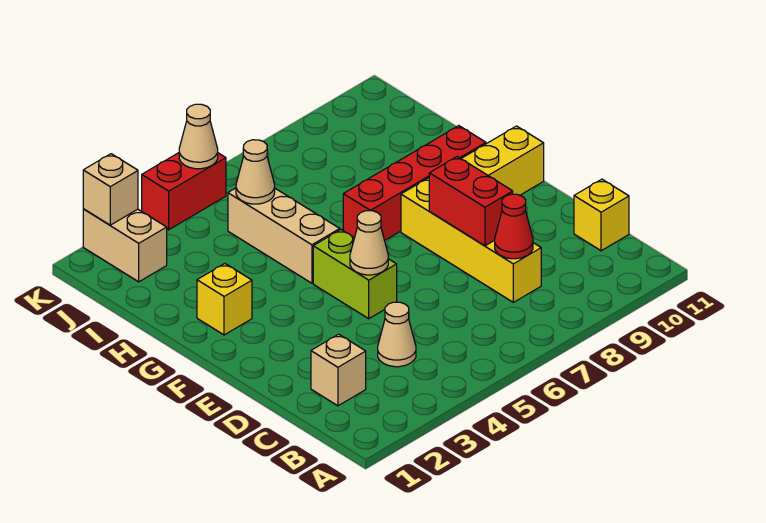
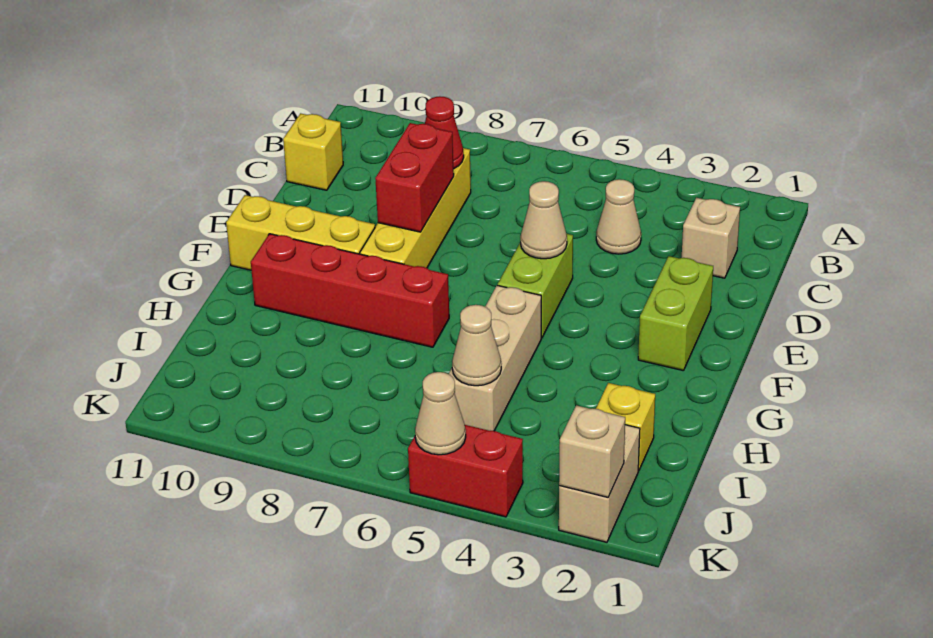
none -> lime brick E2:F2 level 1
yellow brick G2 level 1 -> yellow brick I2 level 1

